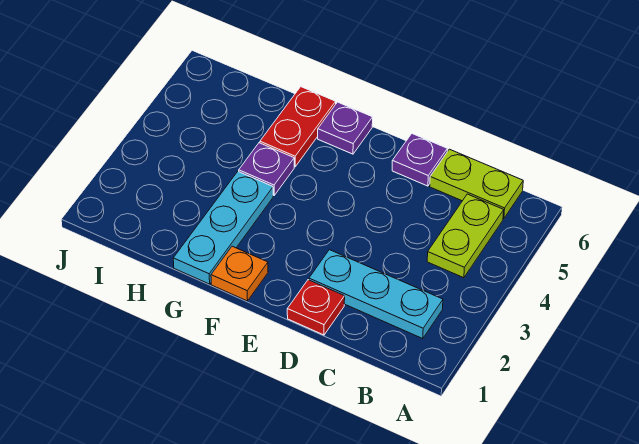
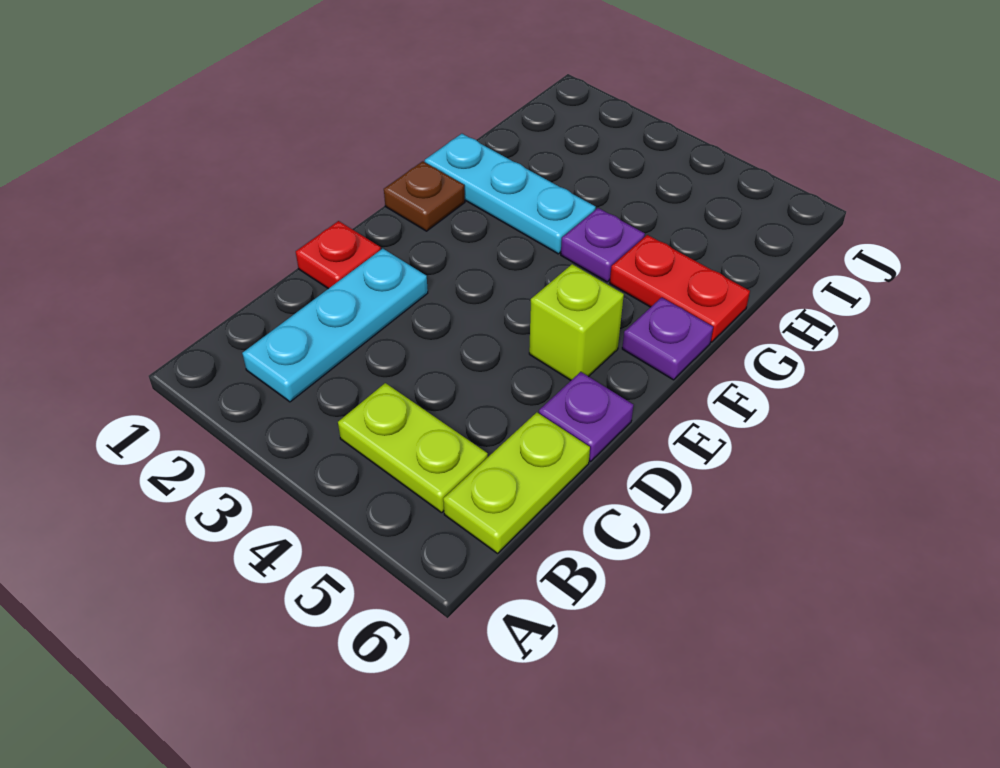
none -> lime brick E5 level 1
orange plate F1 level 1 -> brown plate F1 level 1

